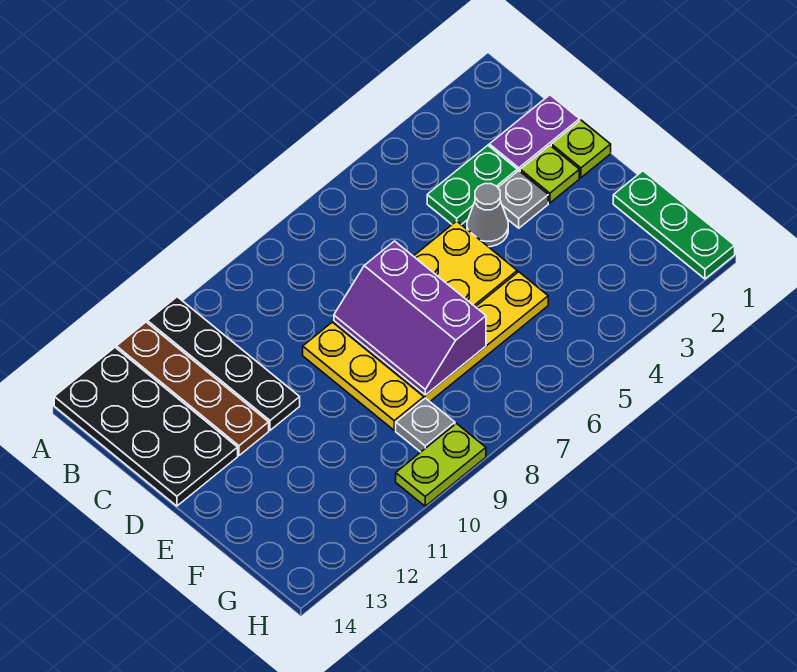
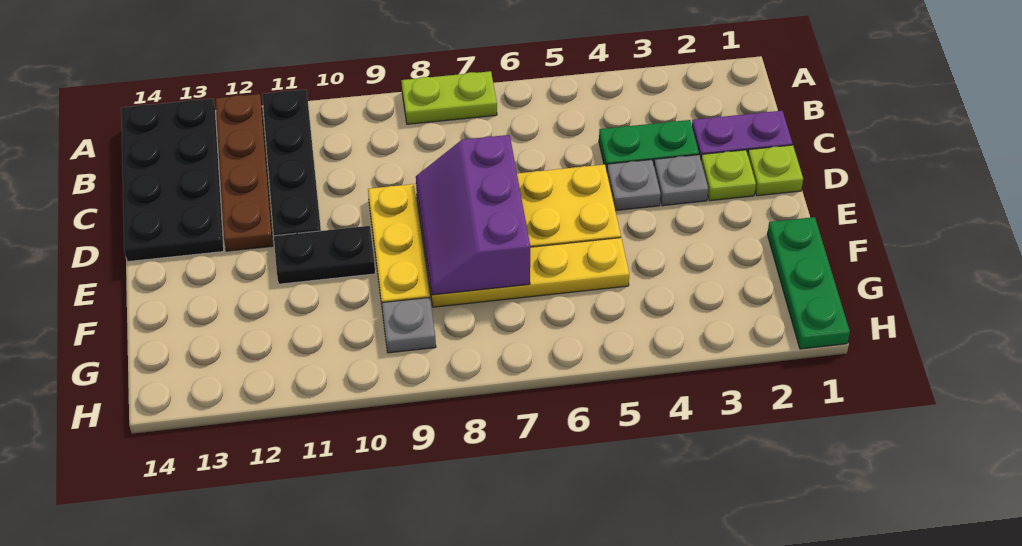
grey cone D4 level 1 -> grey plate D4 level 1
none -> black plate E10:E11 level 1
lime plate H9:H10 level 1 -> lime plate A7:A8 level 1

